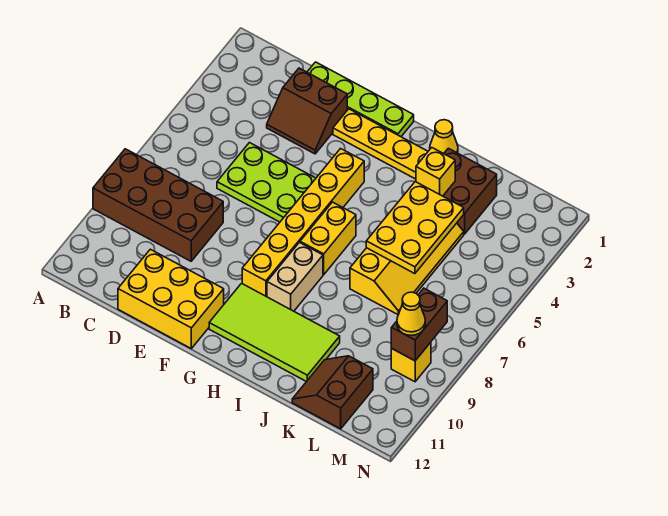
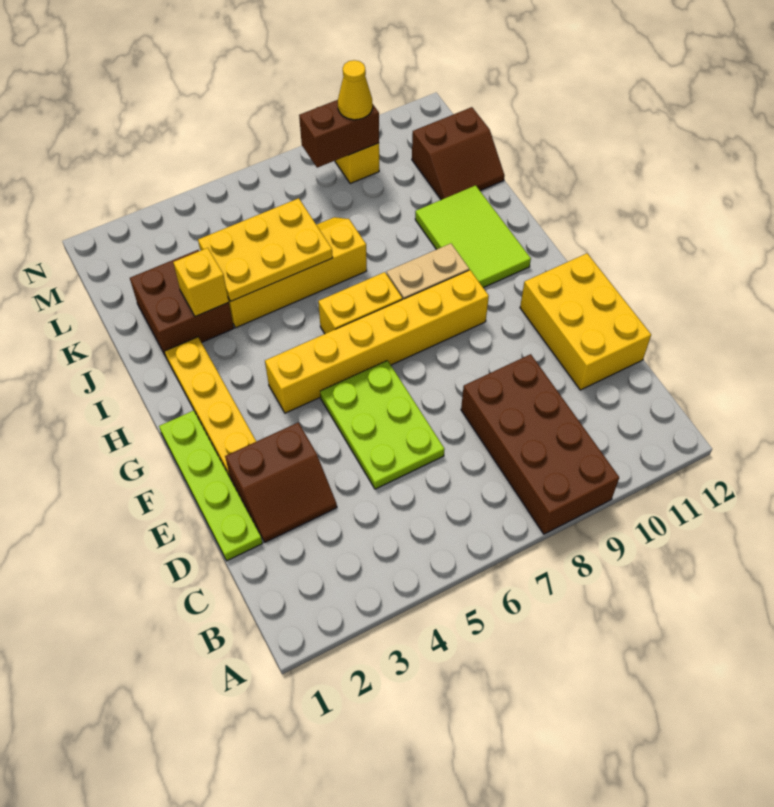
brown slope D2:E3 level 1 top 2 -> brown slope D2:E3 level 1 top E
lime tile G10:J11 level 1 -> lime tile H10:J11 level 1
yellow cone I1 level 1 -> none

